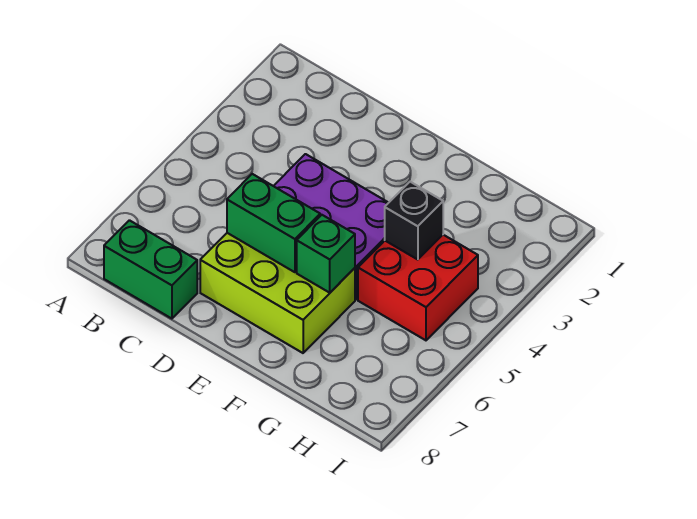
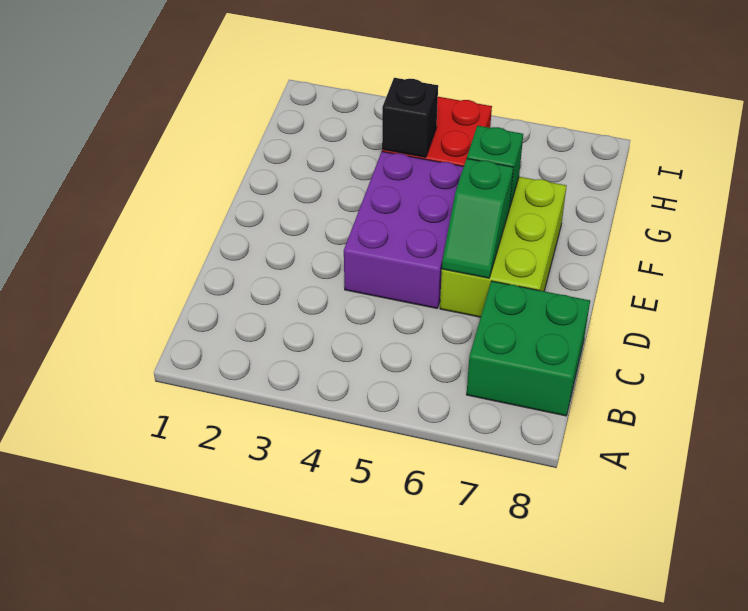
green brick B8:C8 level 1 -> green brick B7:C8 level 1
green brick D6:E6 level 2 -> green slope D6:E6 level 2 top E

